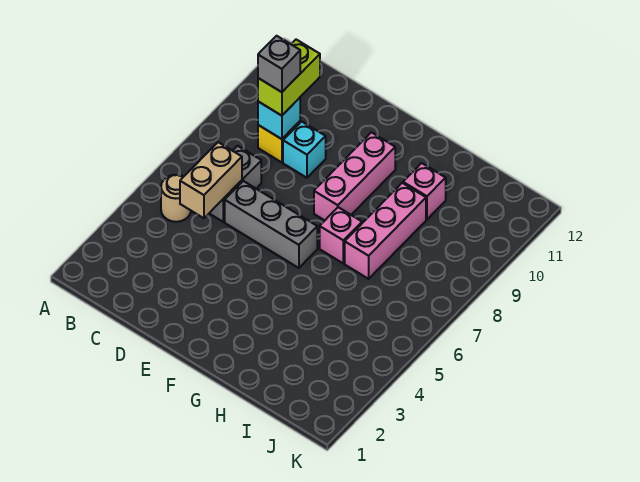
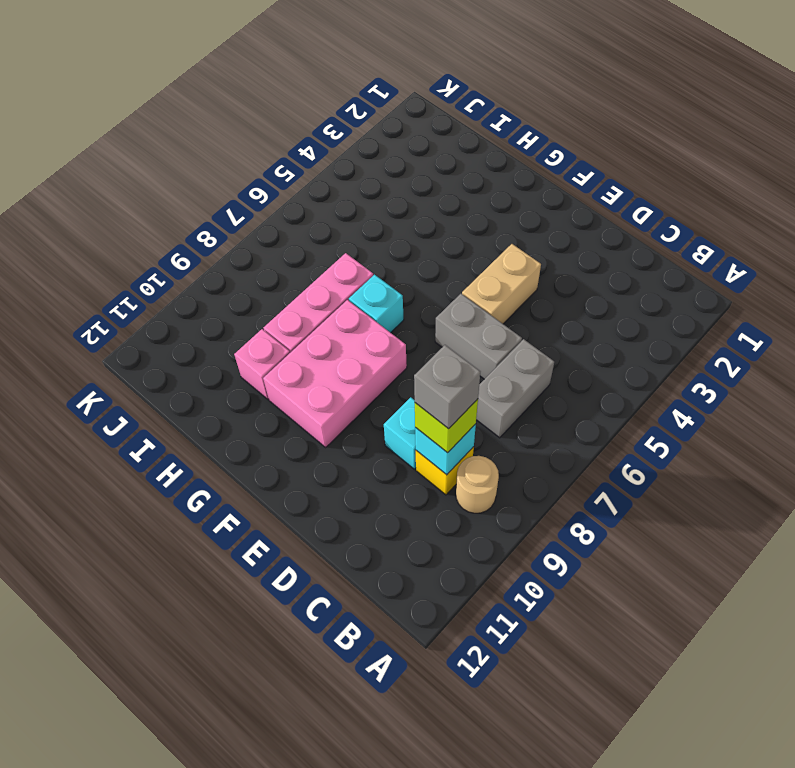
tan round brick B5 level 1 -> tan round brick B9 level 1
tan brick C5:C6 level 2 -> tan brick E4:E5 level 1
lime brick C9:C10 level 3 -> lime brick C9 level 3
grey brick D6:F6 level 1 -> grey brick D6:E6 level 1
pink brick F8:F10 level 1 -> pink brick F8:G10 level 1
pink brick G7 level 1 -> cyan brick G7 level 1

